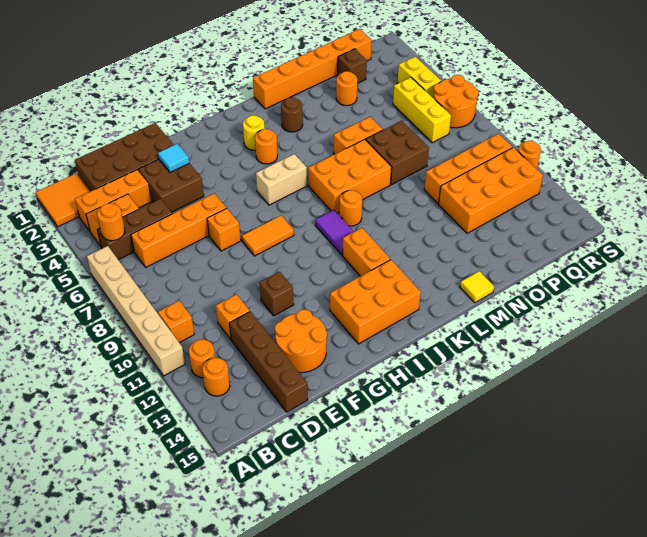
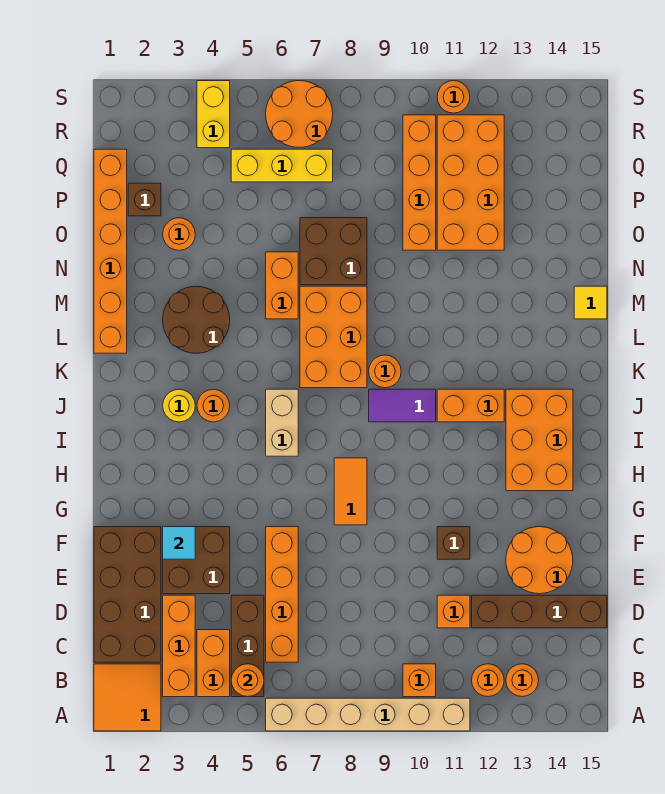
orange brick F7 level 1 -> none
brown round brick L3 level 1 -> brown round brick L3:M4 level 1
yellow brick R4:R5 level 1 -> yellow brick R4:S4 level 1

